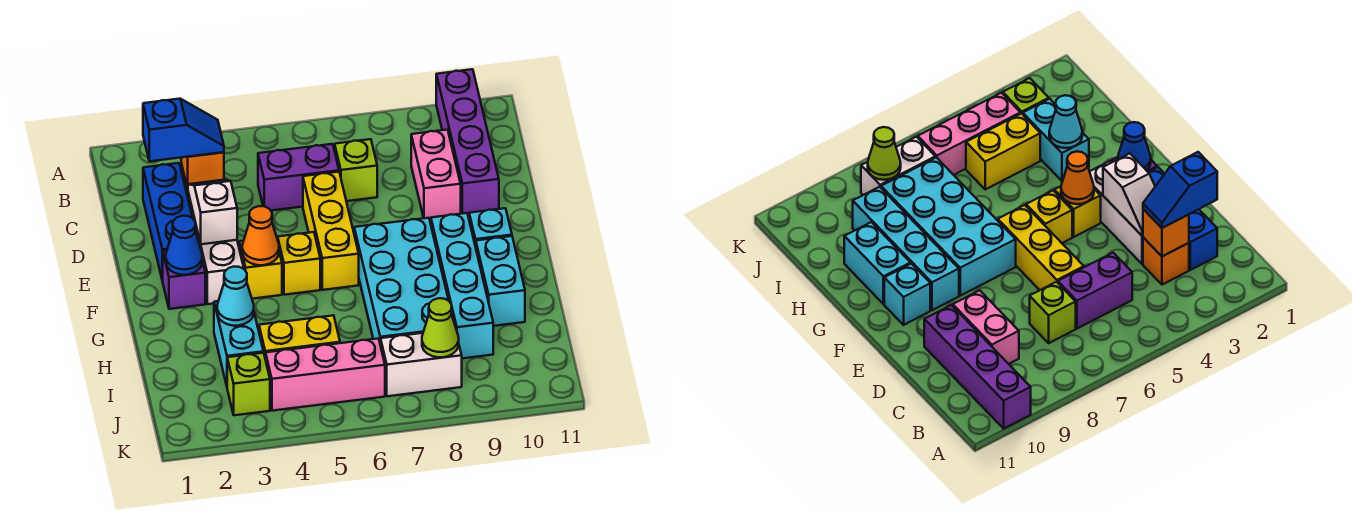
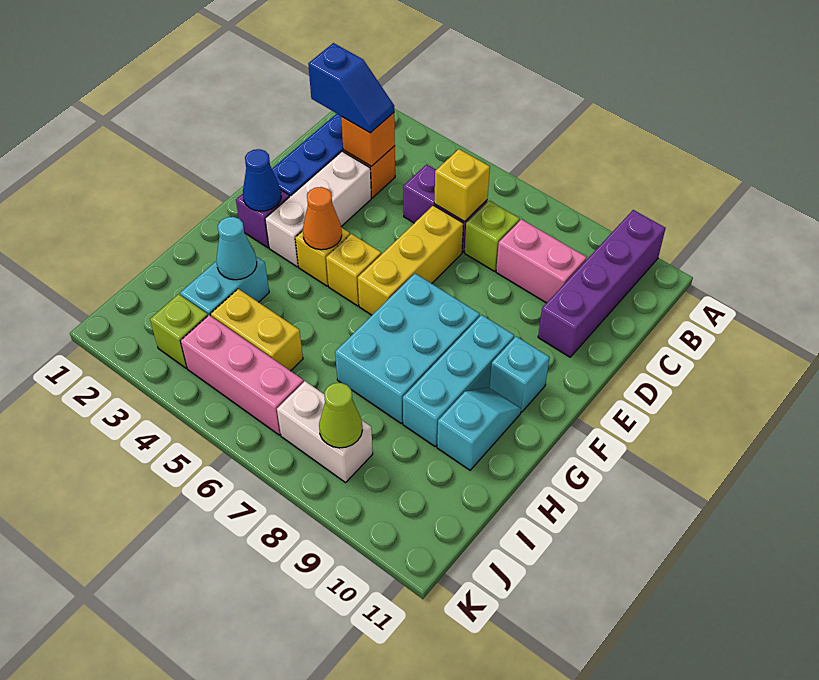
none -> yellow brick C6 level 2
pink brick C9:D9 level 1 -> pink brick C8:C9 level 1
white slope D3:E3 level 2 top E -> none
cyan brick F7:I8 level 1 -> cyan brick F7:H8 level 1
cyan brick F9:I9 level 1 -> cyan brick F9:H9 level 1
cyan brick G10:H10 level 1 -> cyan slope G10:H10 level 1 top H

